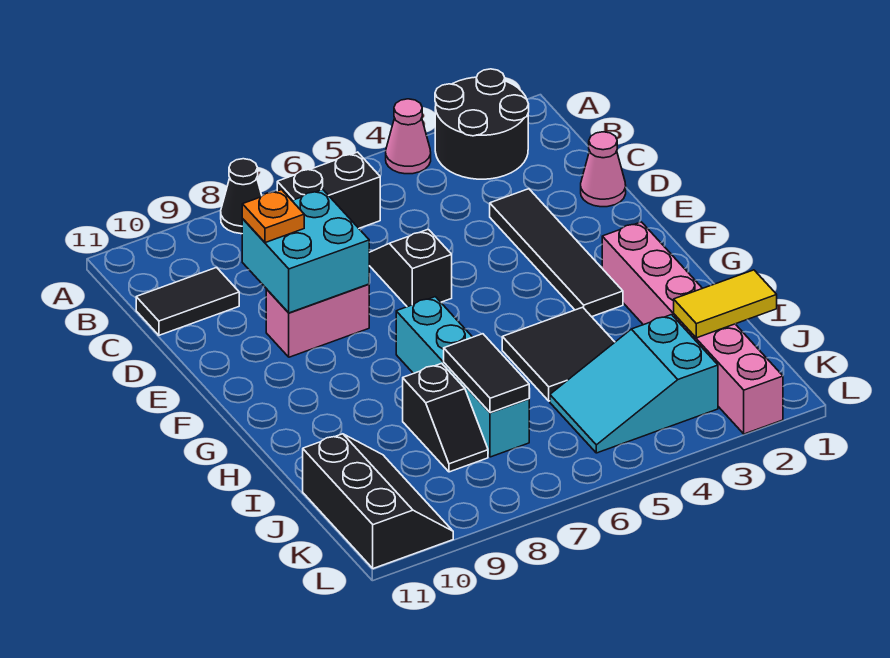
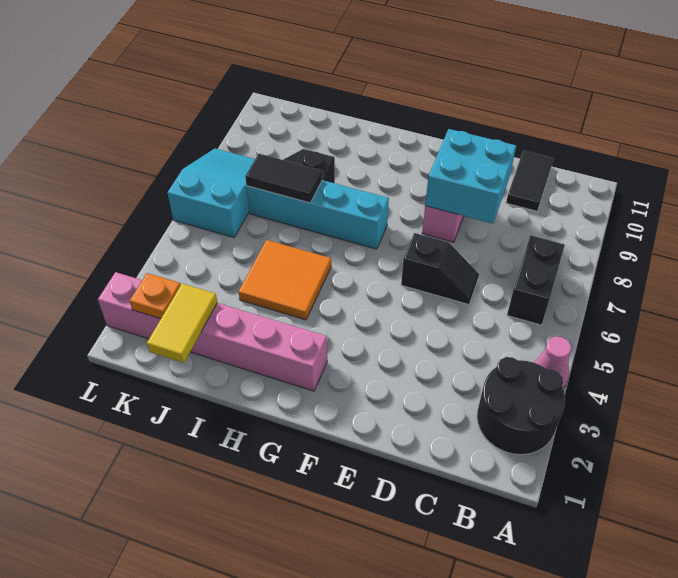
black cone A8 level 1 -> none
pink cone D1 level 1 -> none
black tile D3:G3 level 1 -> none
orange plate D9 level 3 -> orange plate K2 level 2
black tile H4:I5 level 1 -> orange tile H4:I5 level 1
cyan slope J3:K5 level 1 top 3 -> cyan slope K6:L8 level 1 top 6
black slope J10:L11 level 1 top 11 -> none

